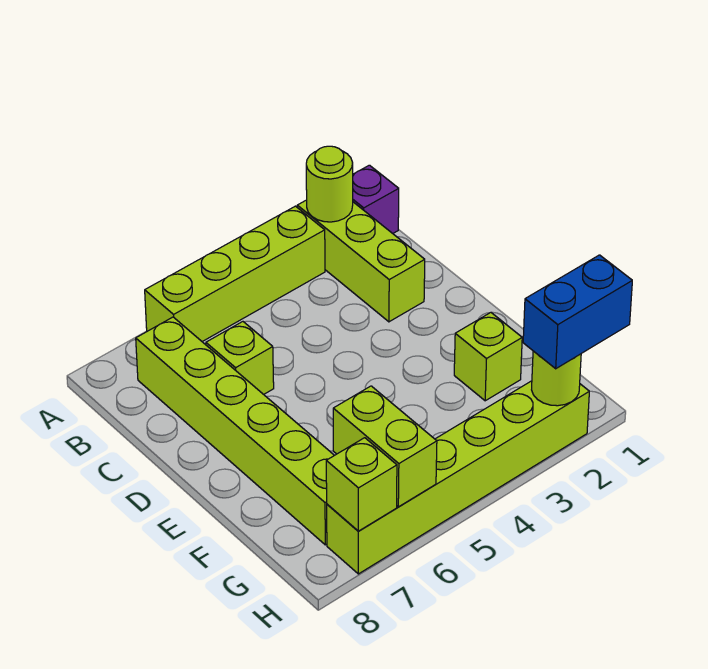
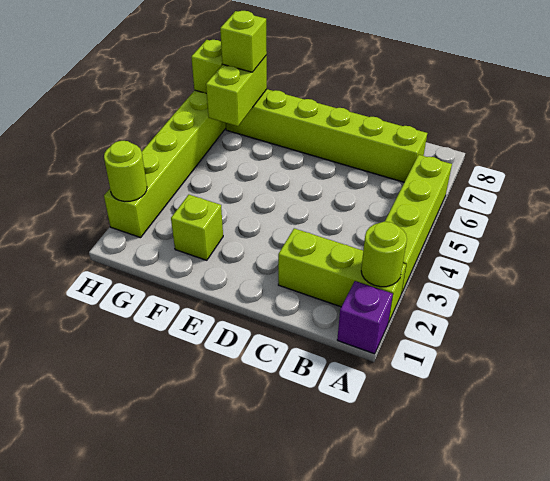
lime brick C6 level 1 -> lime brick G7 level 3
lime brick G6:H6 level 2 -> lime brick G6:G7 level 2
blue brick H1:H2 level 3 -> none

